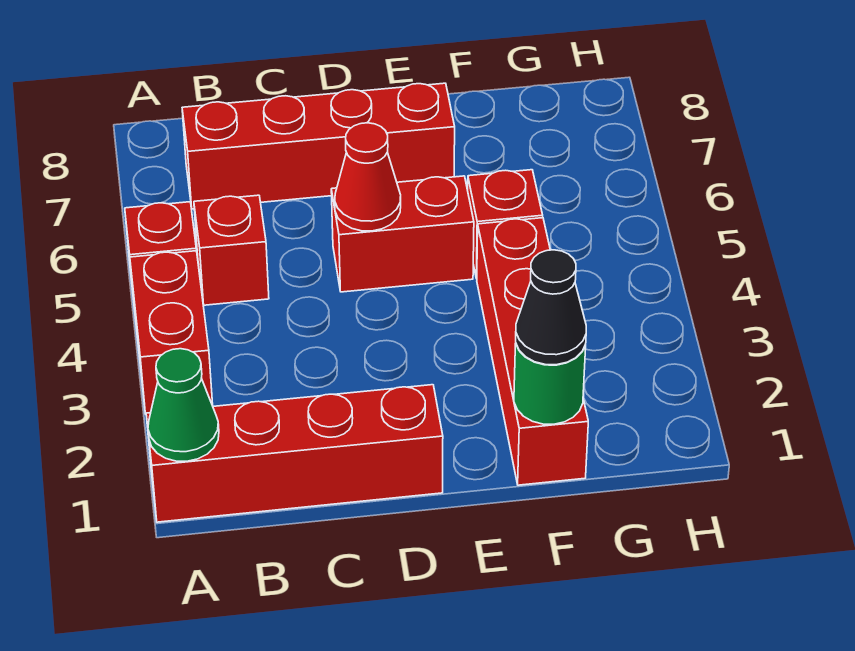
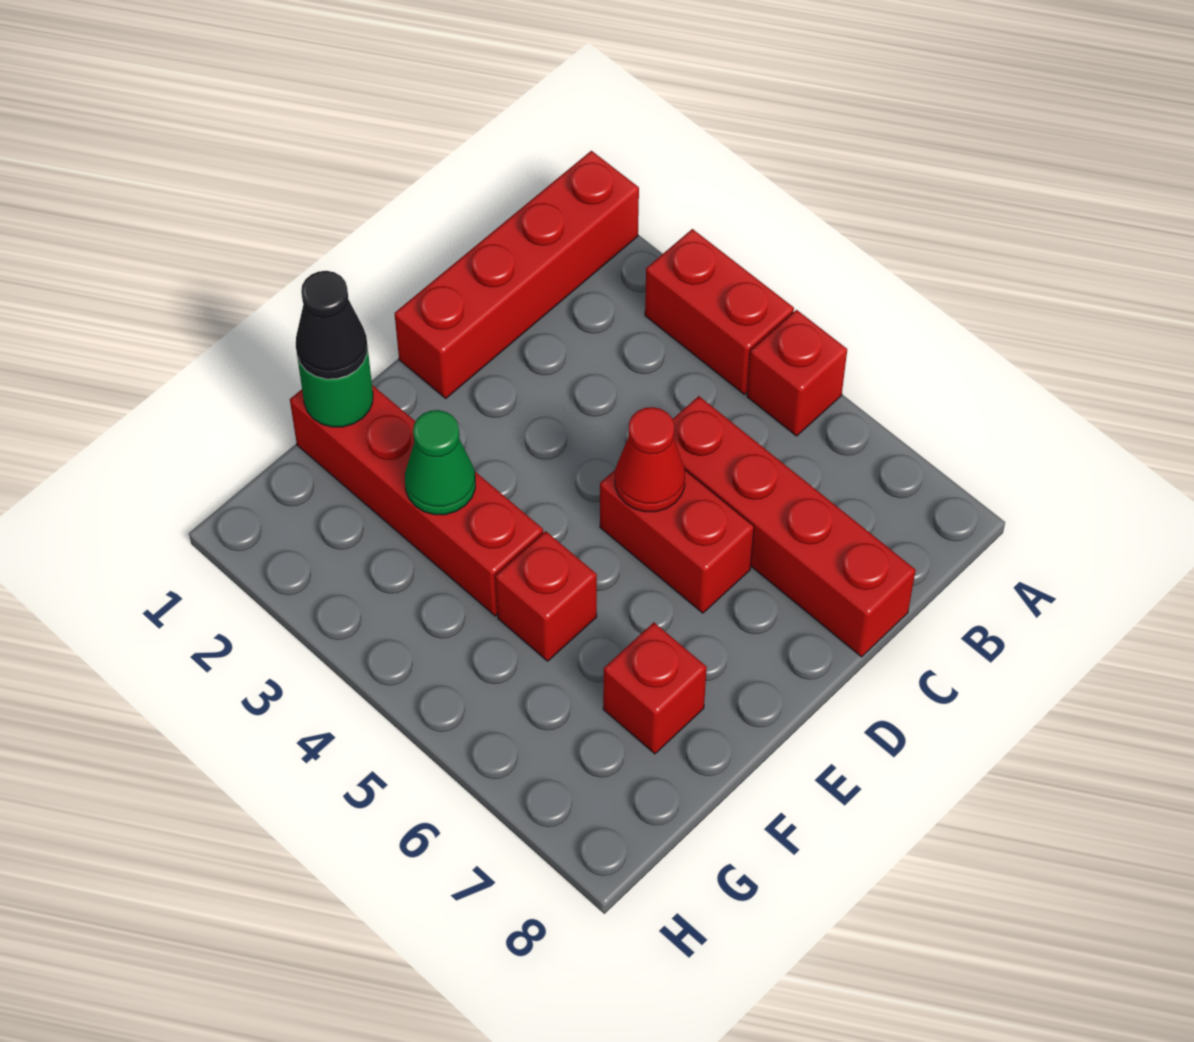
green cone A1 level 2 -> green cone F3 level 2
red brick B5 level 1 -> red brick F7 level 1
red brick B7:E7 level 1 -> red brick C5:C8 level 1
red brick D5:E5 level 1 -> red brick D5:D6 level 1

